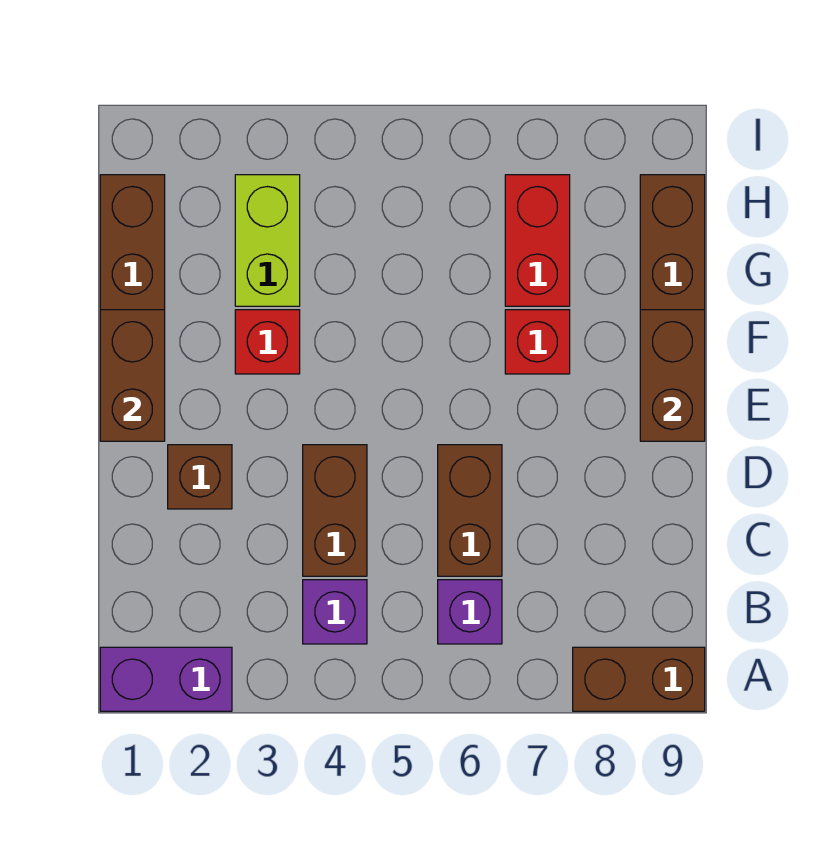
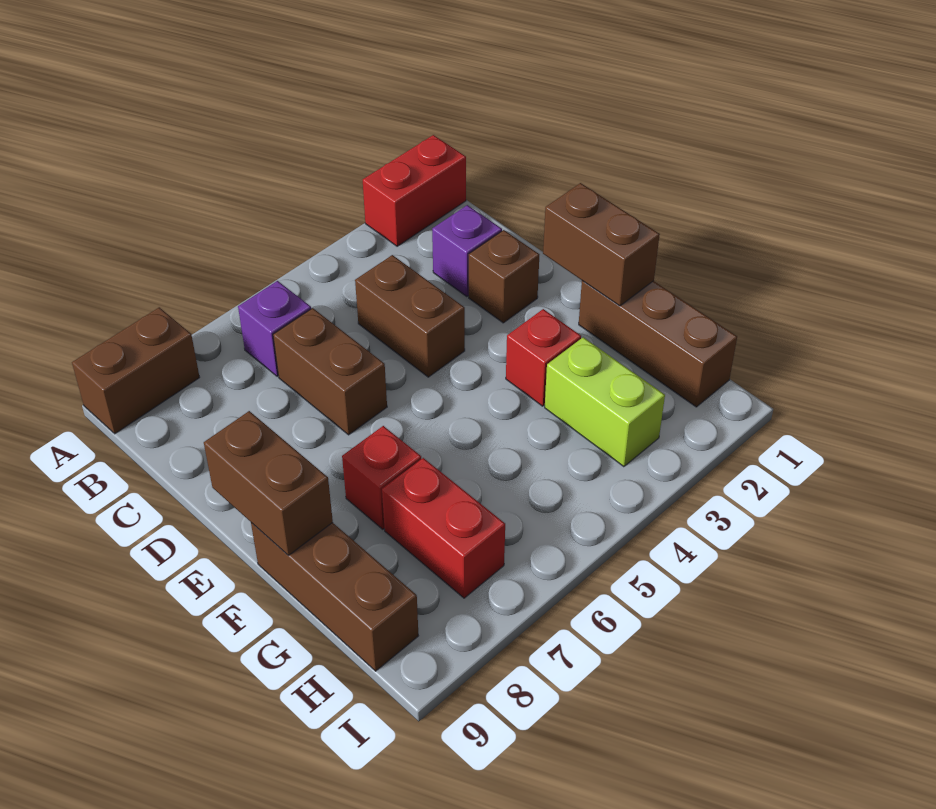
purple brick A1:A2 level 1 -> red brick A1:A2 level 1
purple brick B4 level 1 -> purple brick C2 level 1

